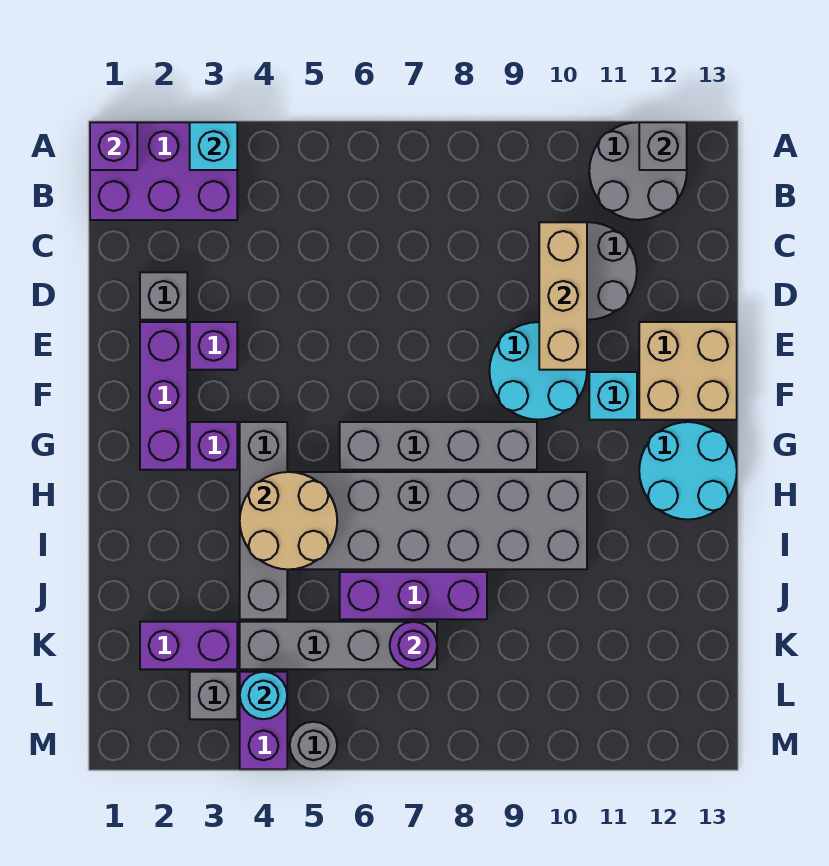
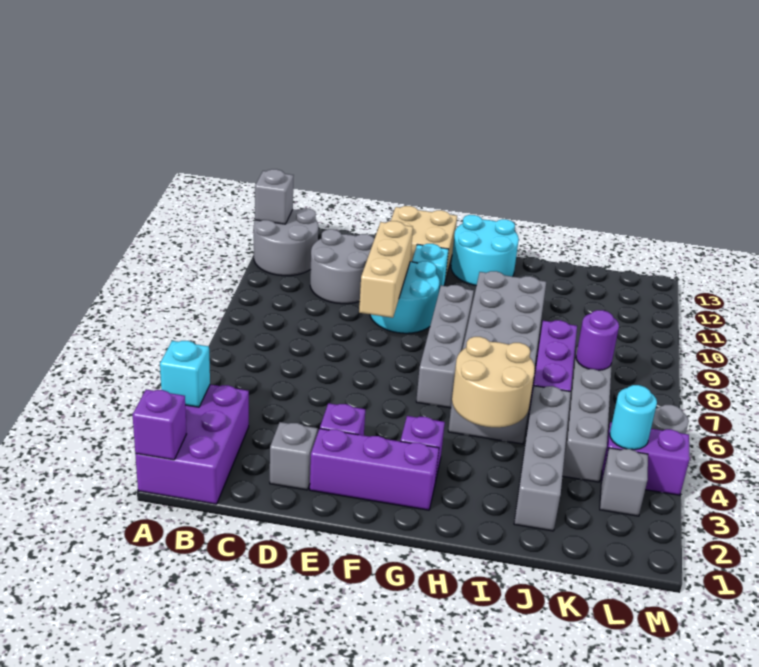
tan brick C10:E10 level 2 -> tan brick E8:E10 level 2
grey brick G4:J4 level 1 -> grey brick J2:J5 level 1
purple brick K2:K3 level 1 -> none

